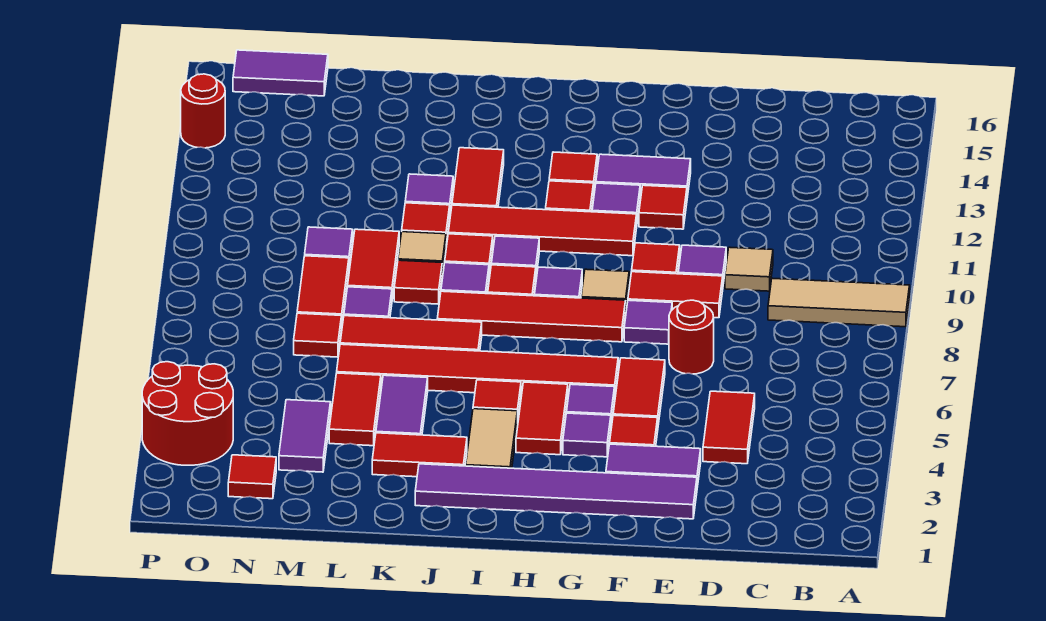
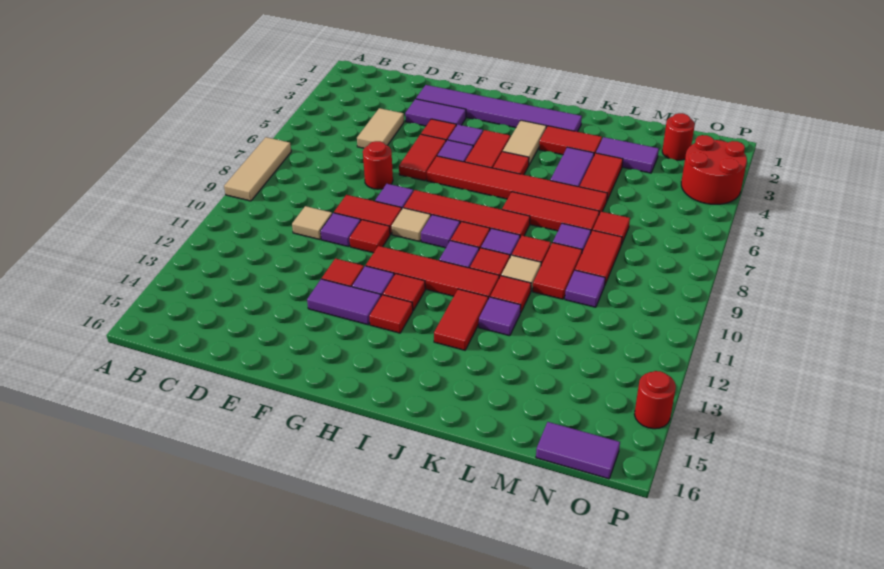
tan tile A9:C9 level 1 -> tan tile A7:A9 level 1
red tile D4:D5 level 1 -> tan tile D4:D5 level 1
purple tile M3:M4 level 1 -> purple tile L3:M3 level 1
red tile N2 level 1 -> red round brick N2 level 1

